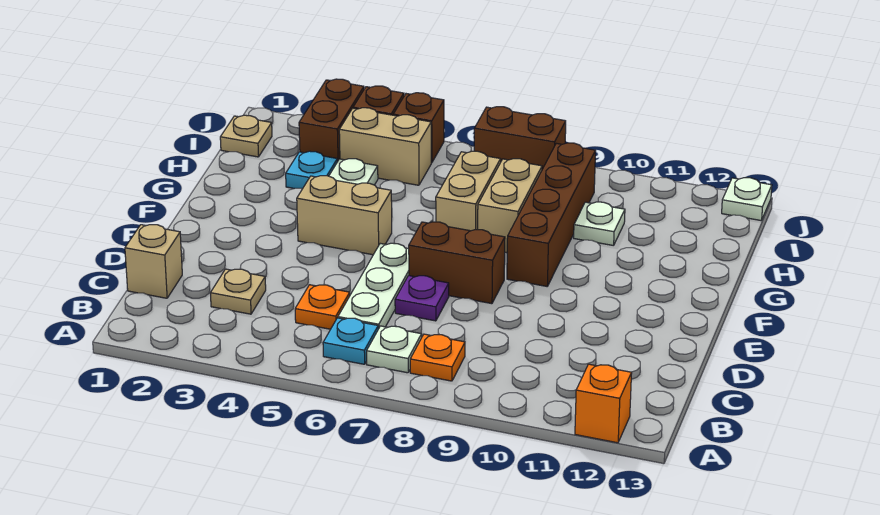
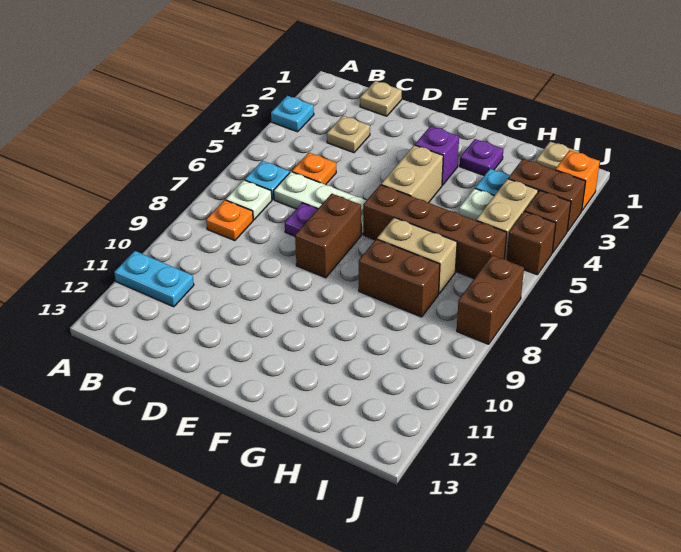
none -> cyan plate A3 level 1
none -> cyan plate A11:B11 level 1
orange brick A12 level 1 -> orange brick J2 level 1
tan brick C1 level 1 -> tan plate C1 level 1
none -> purple brick F3 level 1
brown brick F9:I9 level 1 -> brown brick F6:I6 level 1
none -> purple plate G2 level 1
tan brick G8:H8 level 1 -> brown brick G8:H8 level 1
white plate H10 level 1 -> none
white plate J13 level 1 -> none

